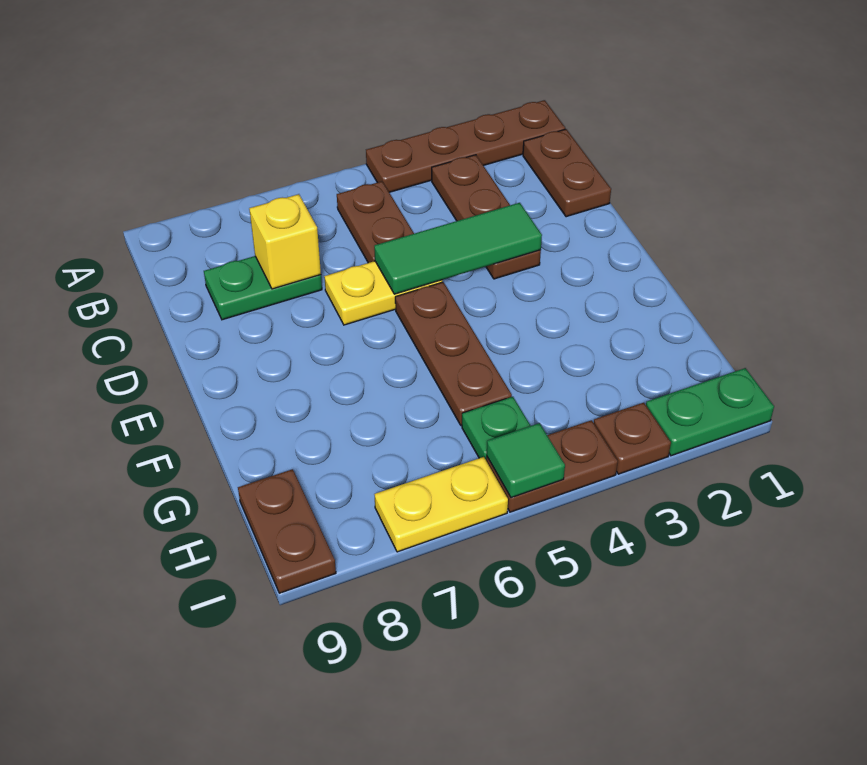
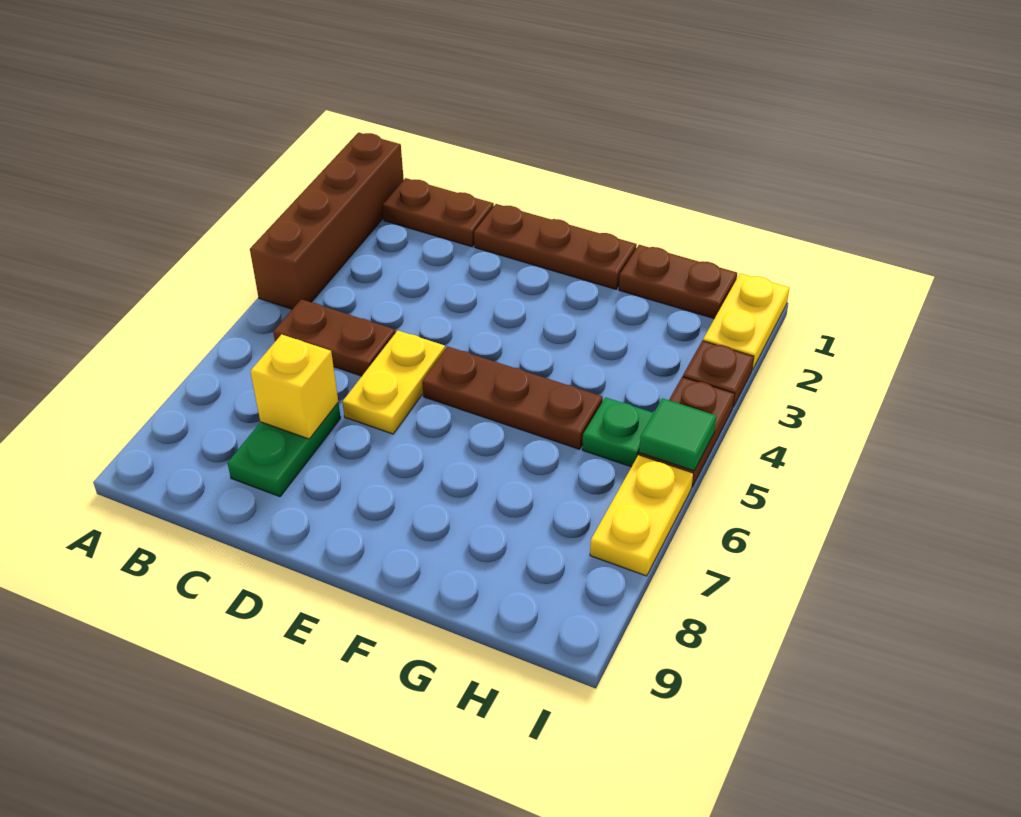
brown plate A1:A4 level 1 -> brown brick A1:A4 level 1
brown plate B3:D3 level 1 -> brown plate D1:F1 level 1
green tile D3:D5 level 2 -> none
brown plate H9:I9 level 1 -> brown plate G1:H1 level 1
green plate I1:I2 level 1 -> yellow plate I1:I2 level 1

